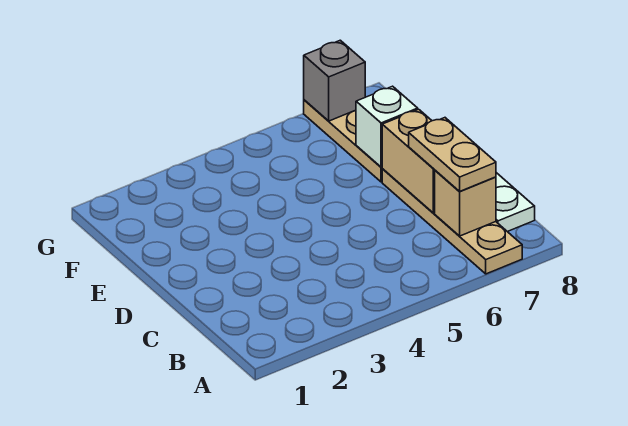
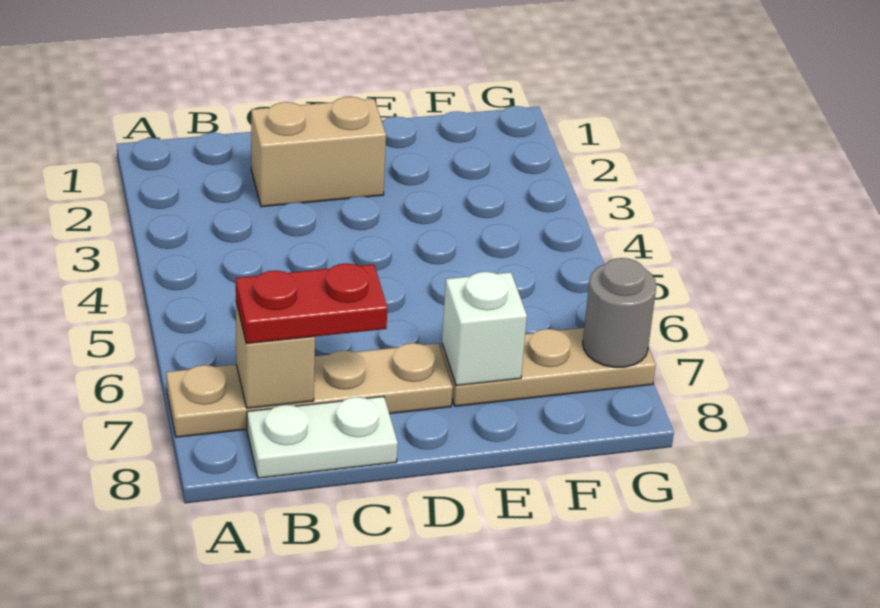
tan plate B7:C7 level 3 -> red plate B7:C7 level 3
tan brick C7:D7 level 2 -> tan brick C2:D2 level 1
grey brick G7 level 2 -> grey round brick G7 level 2

